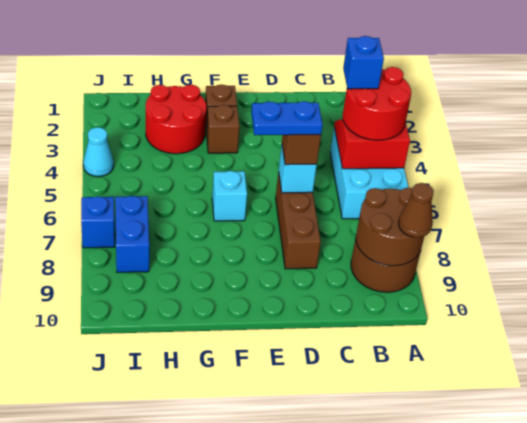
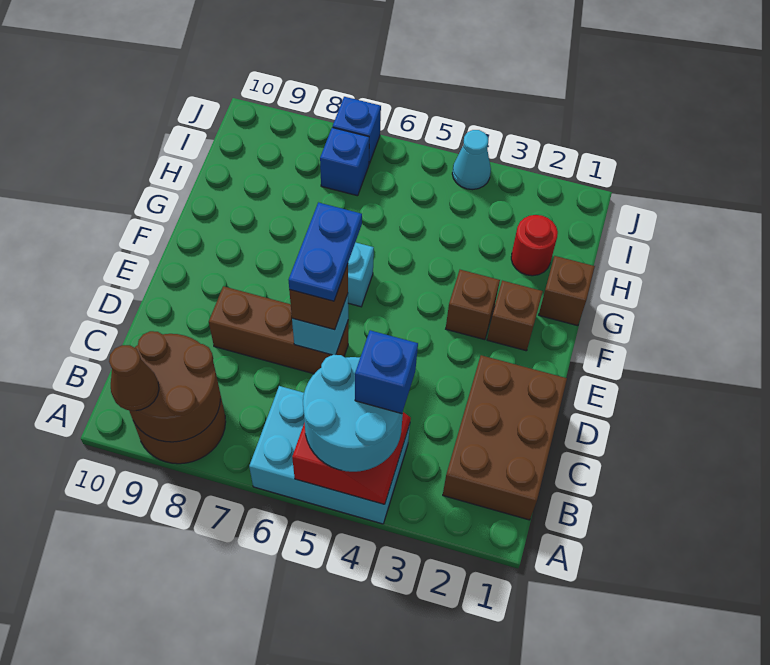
red round brick A4:B5 level 3 -> cyan round brick A4:B5 level 3
none -> brown brick B1:D2 level 1
none -> brown brick G1 level 1
red round brick G2:H3 level 1 -> red round brick H2 level 1
blue brick I7:I8 level 1 -> blue brick I7 level 1

